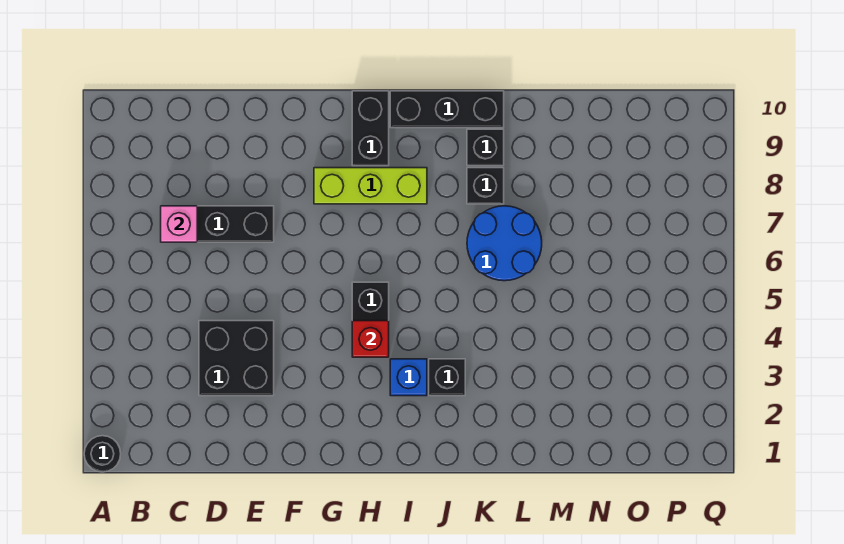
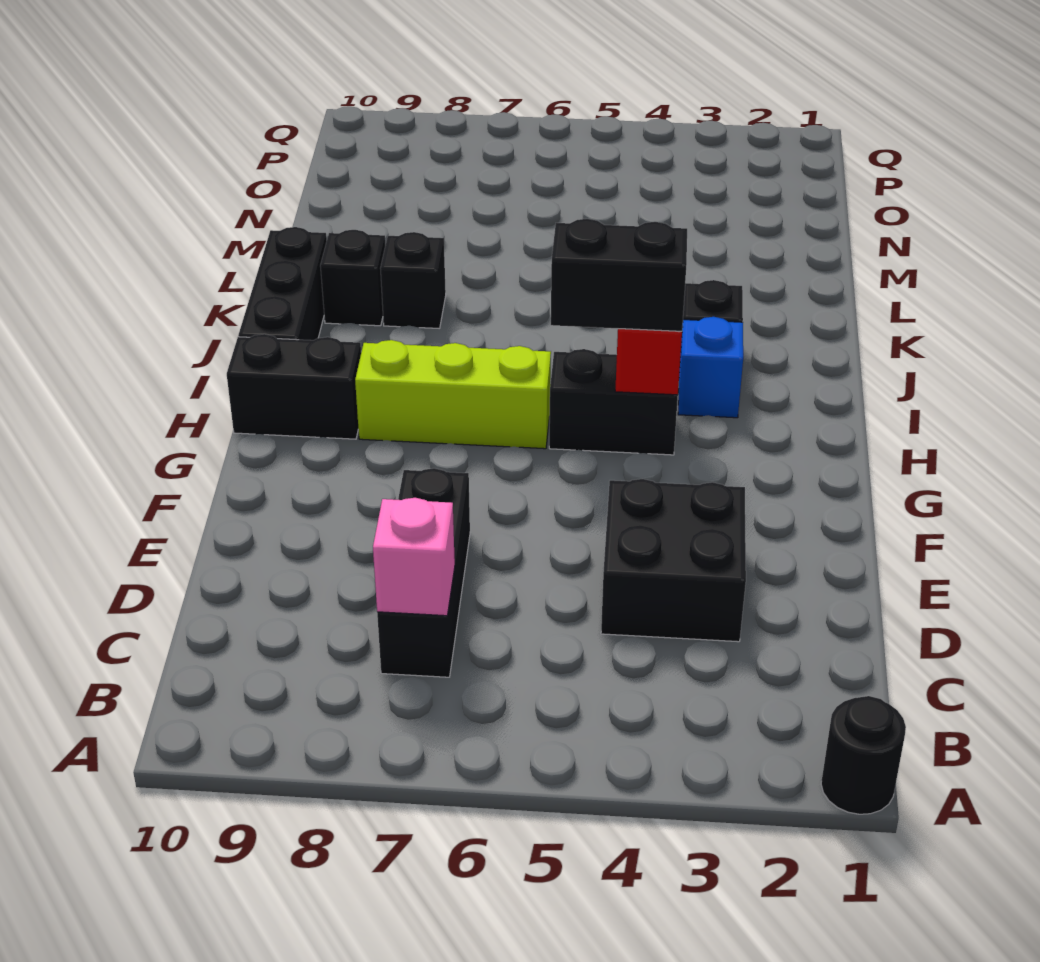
lime brick G8:I8 level 1 -> lime brick H6:H8 level 1
none -> black brick H4:H5 level 3
blue round brick K6:L7 level 1 -> none

